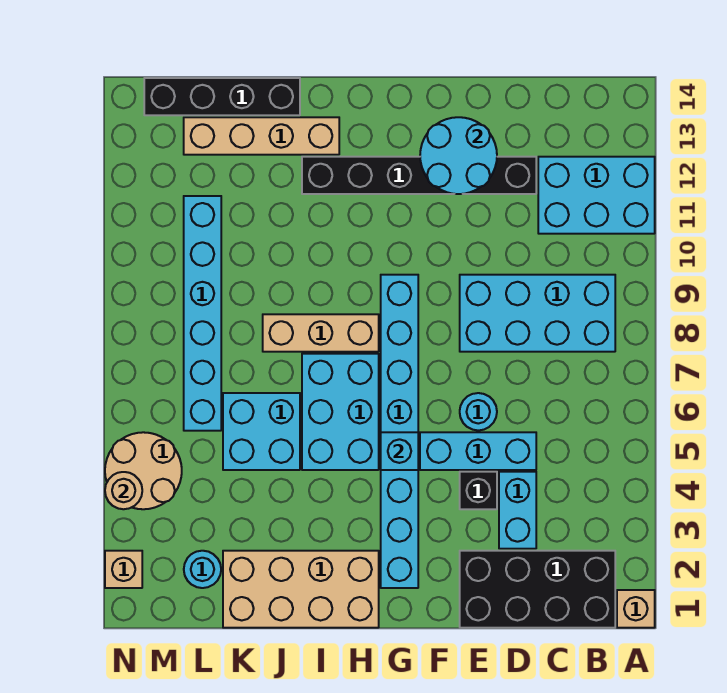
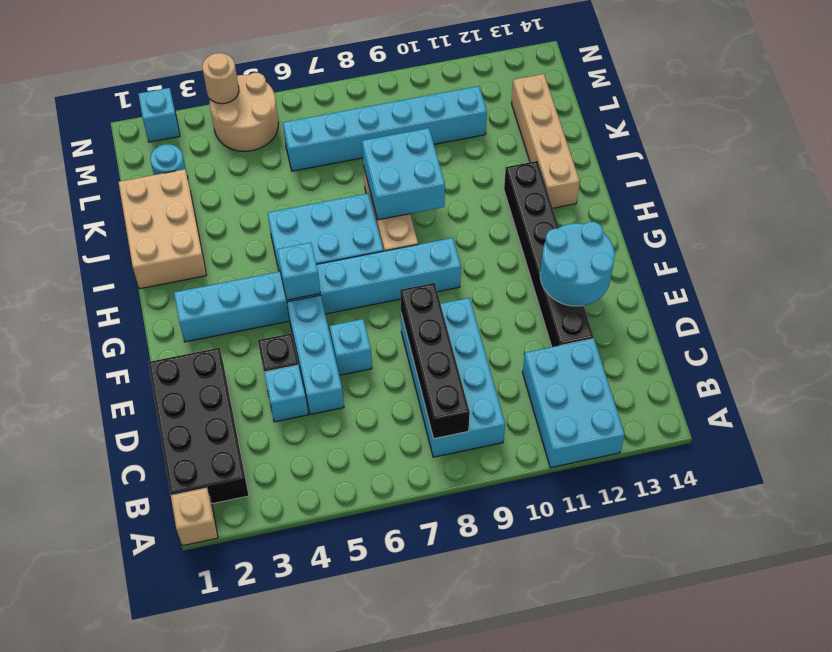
cyan brick D3:D4 level 1 -> cyan brick D4 level 1
cyan round brick E6 level 1 -> cyan brick E6 level 1
tan brick H1:K2 level 1 -> tan brick I1:K2 level 1
cyan brick J5:K6 level 1 -> cyan brick I8:J9 level 2
black brick J14:M14 level 1 -> black brick B8:E8 level 2
tan brick N2 level 1 -> cyan brick N2 level 1

